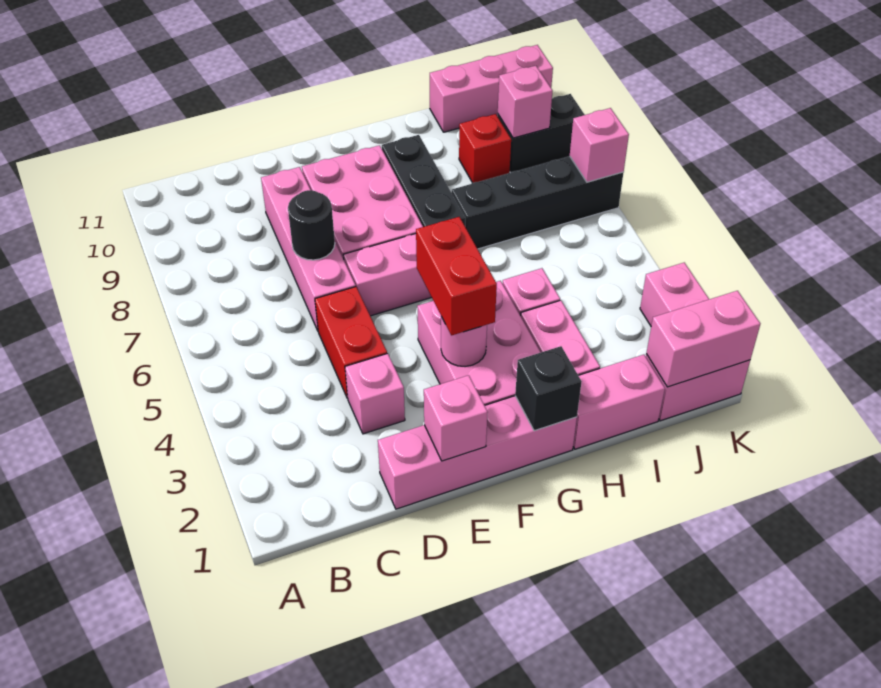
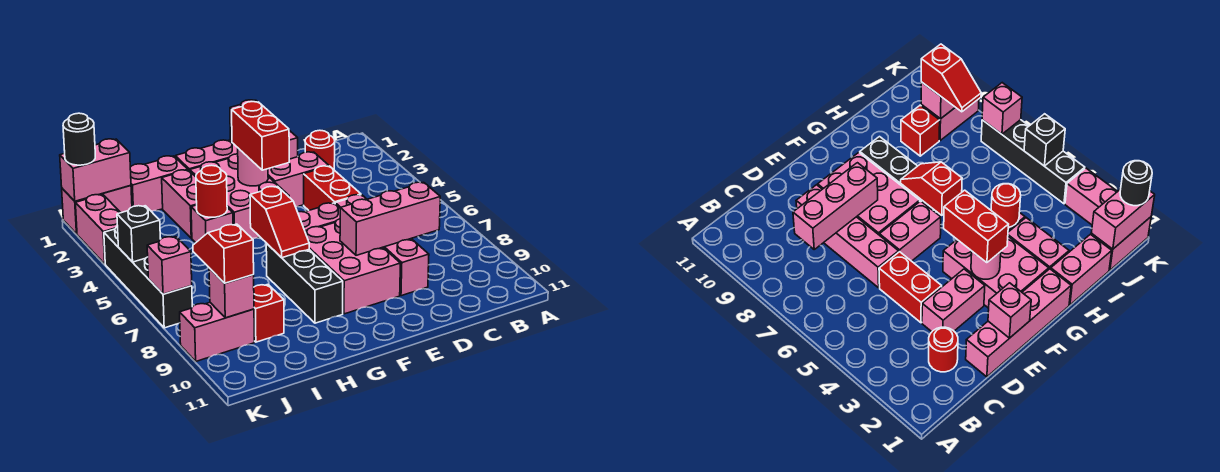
none -> red round brick C2 level 1
pink brick D3 level 1 -> pink brick D3:E3 level 1
black round brick D7 level 2 -> black round brick K1 level 3
black brick G1 level 2 -> black brick K5 level 2
none -> red slope G6:G7 level 2 top 6
none -> red round brick H4 level 2
black brick H7:K7 level 1 -> black brick K4:K7 level 1
pink brick I11:K11 level 1 -> pink brick C8:E8 level 2
none -> red slope J8:J9 level 3 top 9
black brick J9:K9 level 1 -> pink brick J9:K9 level 1

